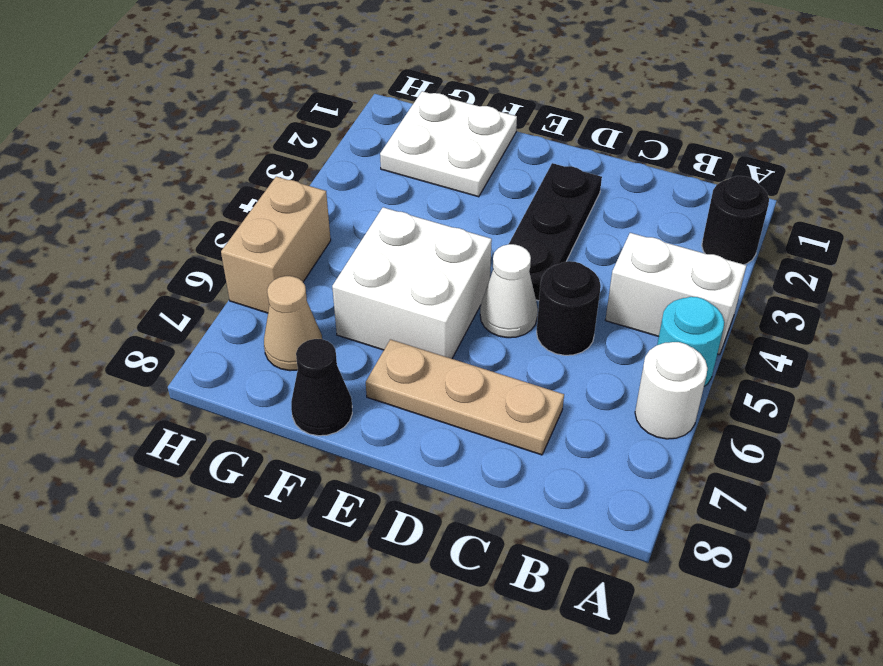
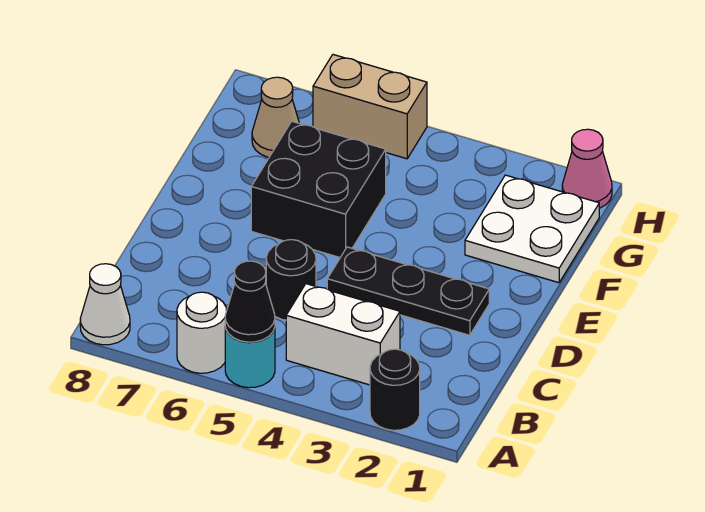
white brick A4:B4 level 1 -> white brick B3:B4 level 1
tan plate C7:E7 level 1 -> none
white cone D5 level 1 -> white cone A8 level 1
white brick E5:F6 level 1 -> black brick E5:F6 level 1
black cone F8 level 1 -> black cone A5 level 2
none -> pink cone H1 level 1

